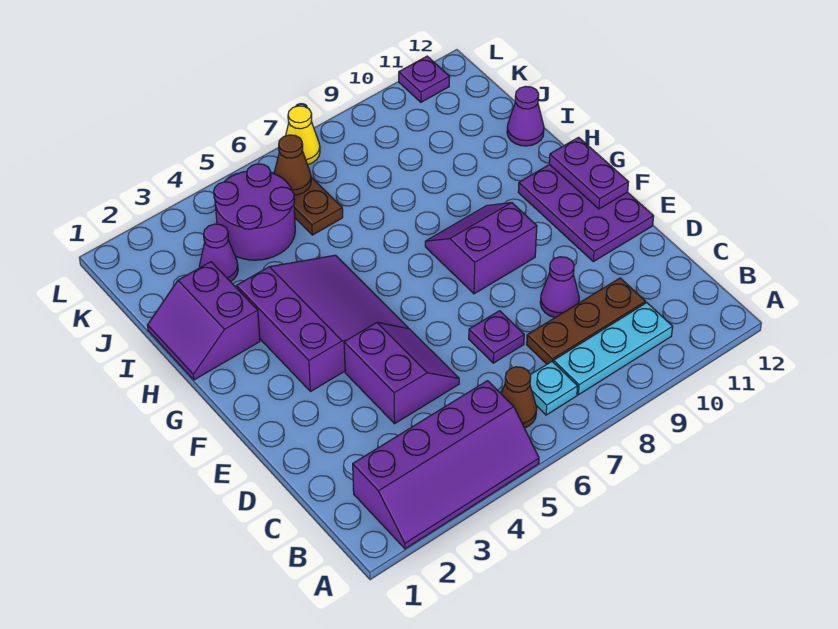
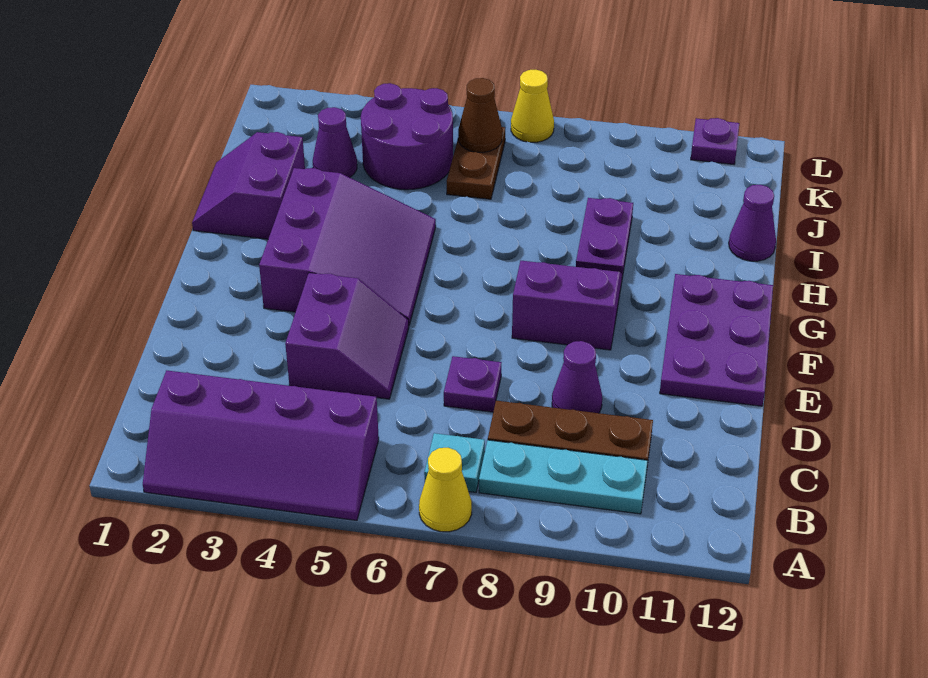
none -> yellow cone A7 level 1
brown cone B6 level 1 -> none
purple plate F12:G12 level 2 -> purple plate H9:I9 level 1

